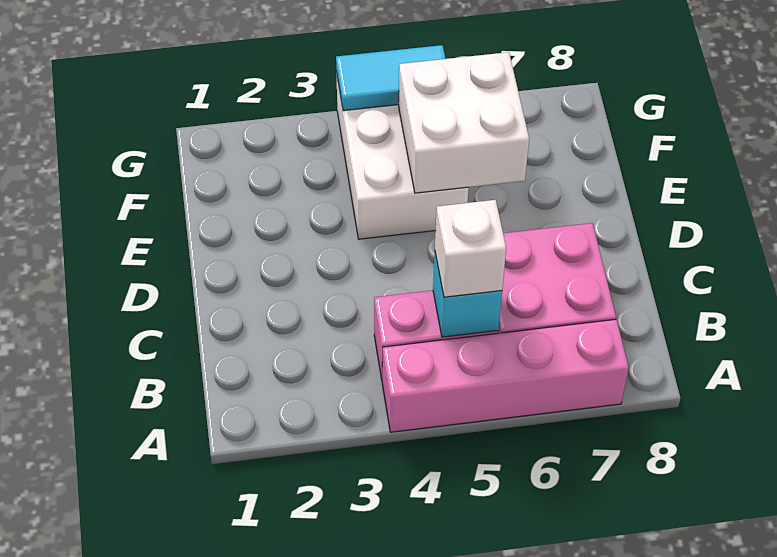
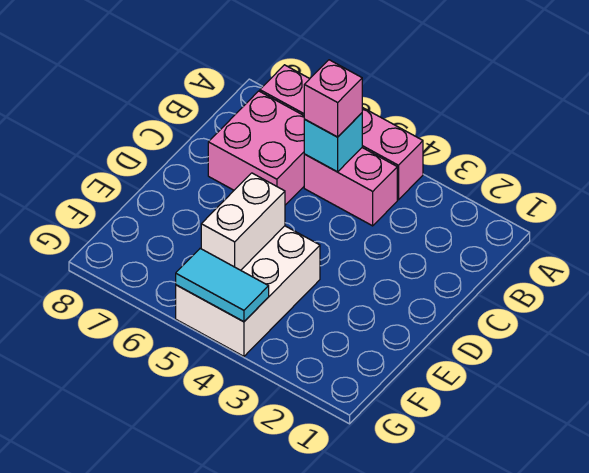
white brick B5 level 3 -> pink brick B5 level 3
white brick E5:F6 level 2 -> white brick E5:F5 level 2

